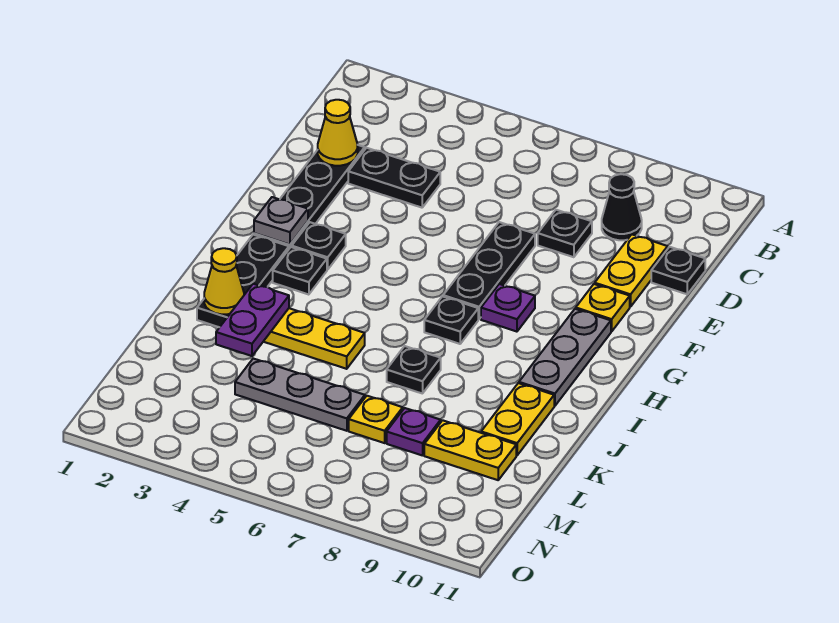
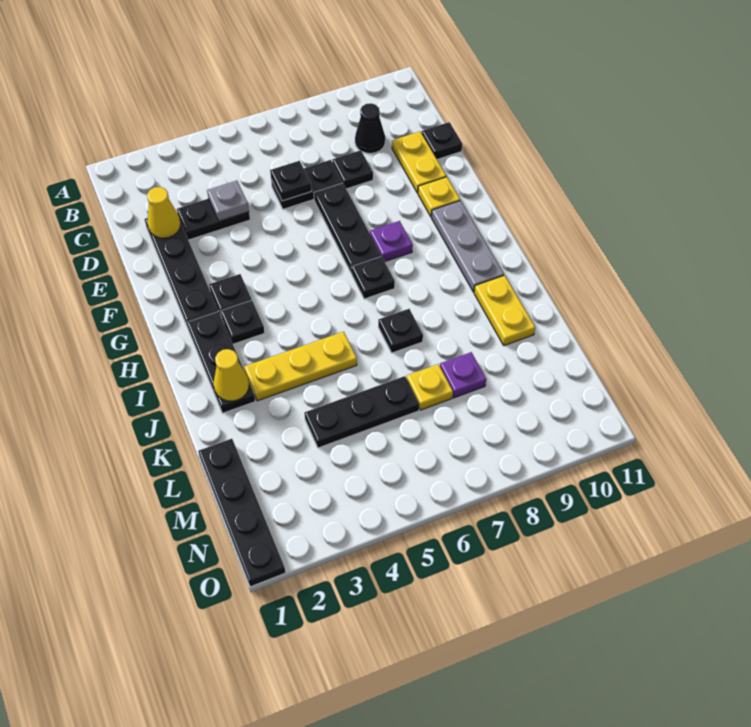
none -> black plate D6:D7 level 1
none -> black plate D6 level 2
grey plate G2 level 2 -> grey plate D4 level 2
purple plate J3:K3 level 2 -> none
none -> black plate L1:O1 level 1
grey plate L4:L6 level 1 -> black plate L4:L6 level 1
yellow plate L9:L10 level 1 -> none

